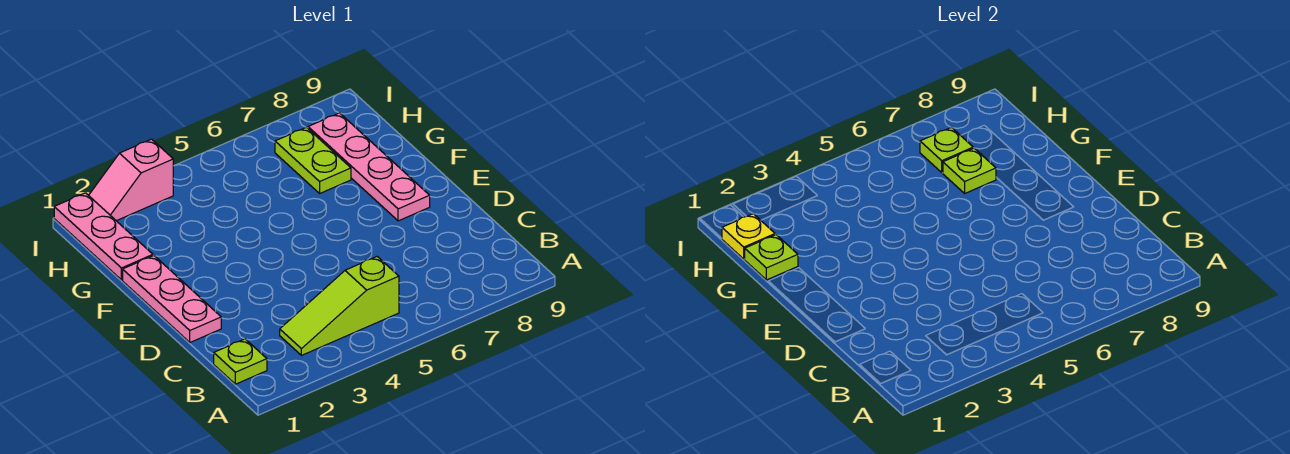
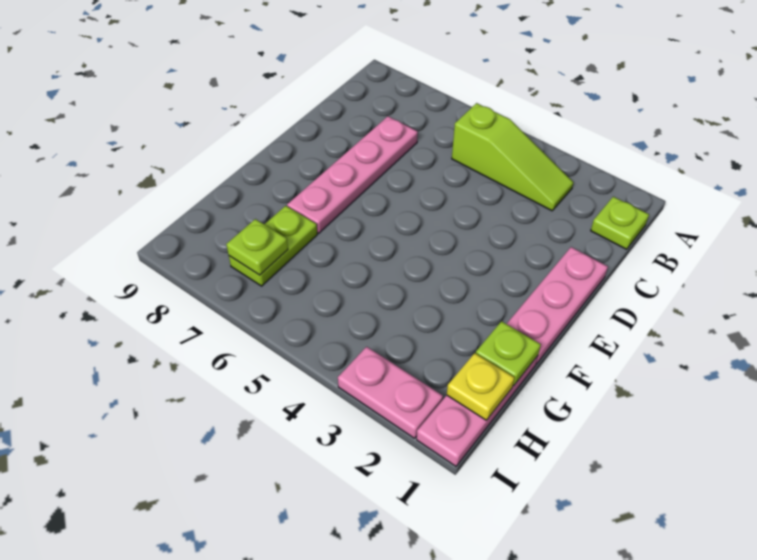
pink plate E8:H8 level 1 -> pink plate C7:F7 level 1
lime plate G7 level 2 -> none
pink slope I2:I3 level 1 top 3 -> pink plate I2:I3 level 1

